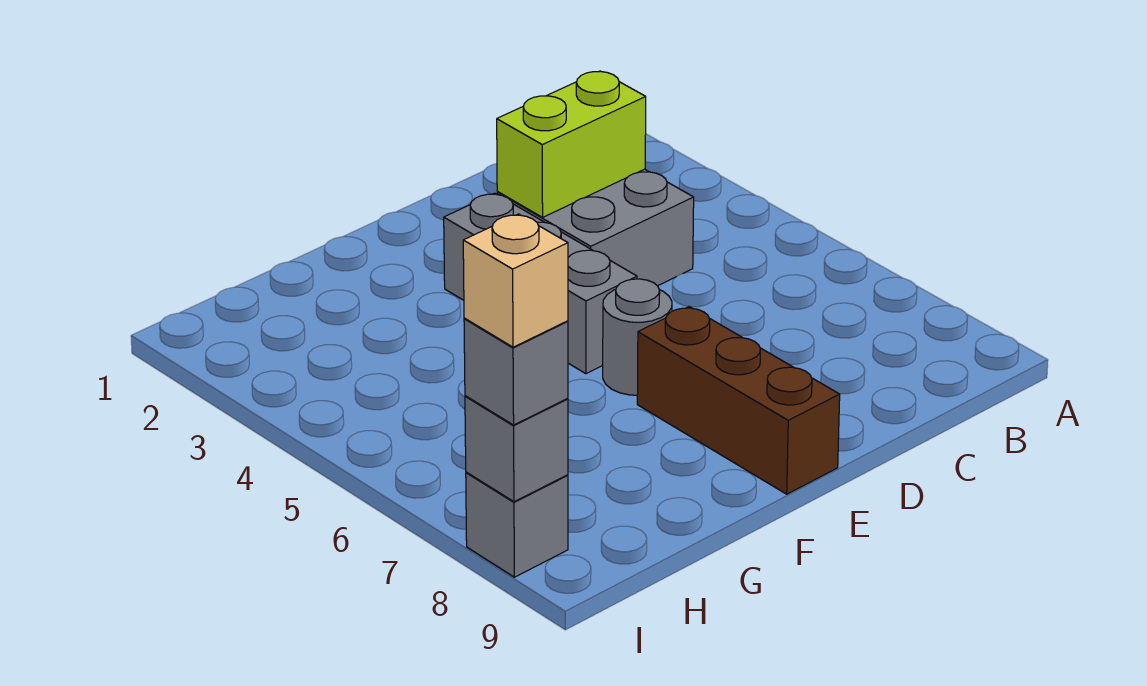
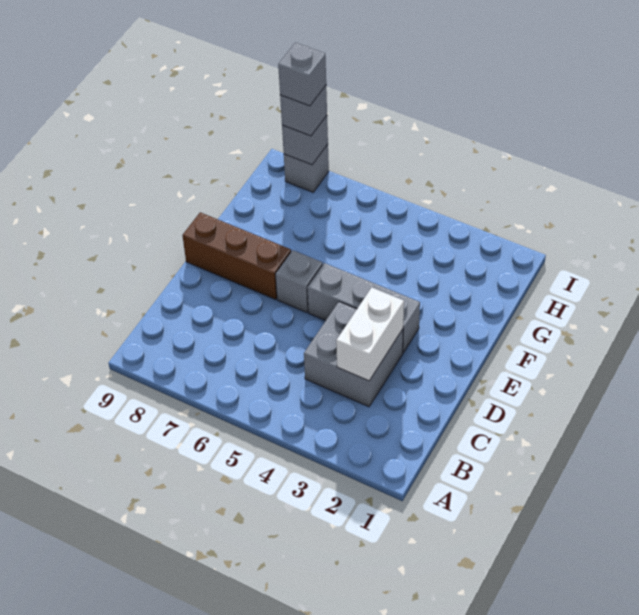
lime brick C3:D3 level 2 -> white brick C3:D3 level 2
grey round brick E6 level 1 -> grey brick E6 level 1
tan brick I8 level 4 -> grey brick I8 level 4

